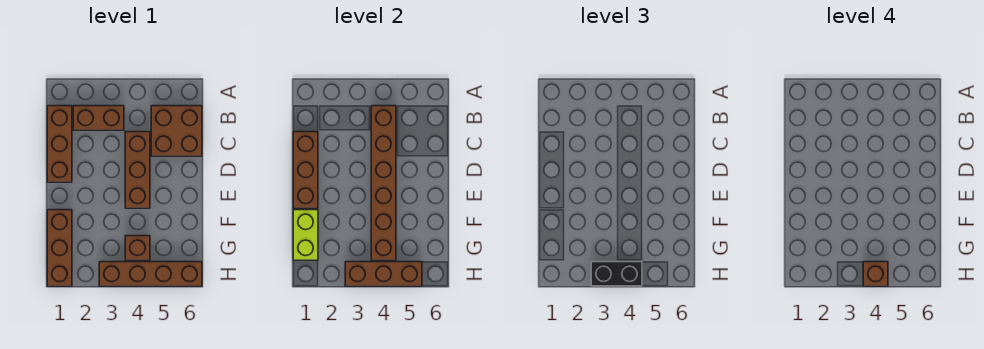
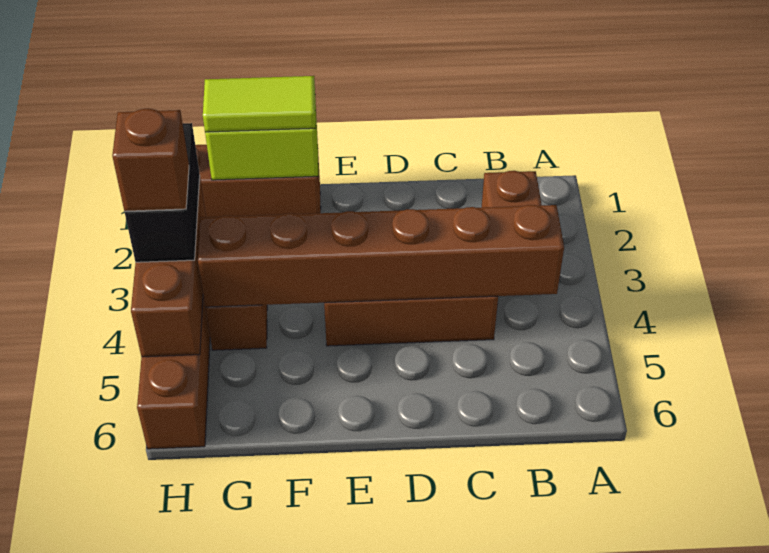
brown brick B1:D1 level 1 -> none
brown brick B5:C6 level 1 -> none
brown brick C1:E1 level 2 -> none
none -> lime tile F1:G1 level 3

